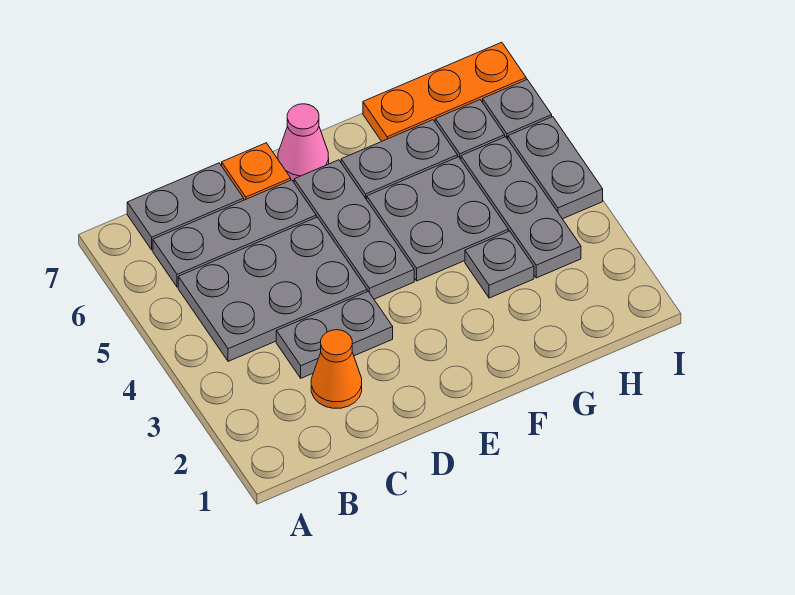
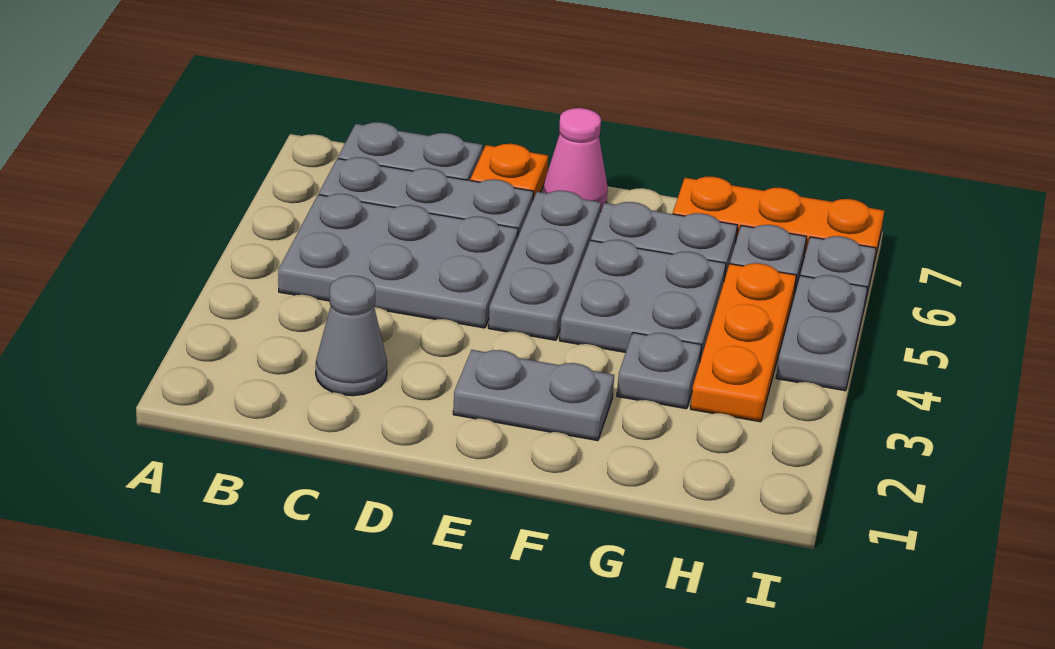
orange cone C2 level 1 -> grey cone C2 level 1
grey plate C3:D3 level 1 -> grey plate E2:F2 level 1
grey plate H3:H5 level 1 -> orange plate H3:H5 level 1

